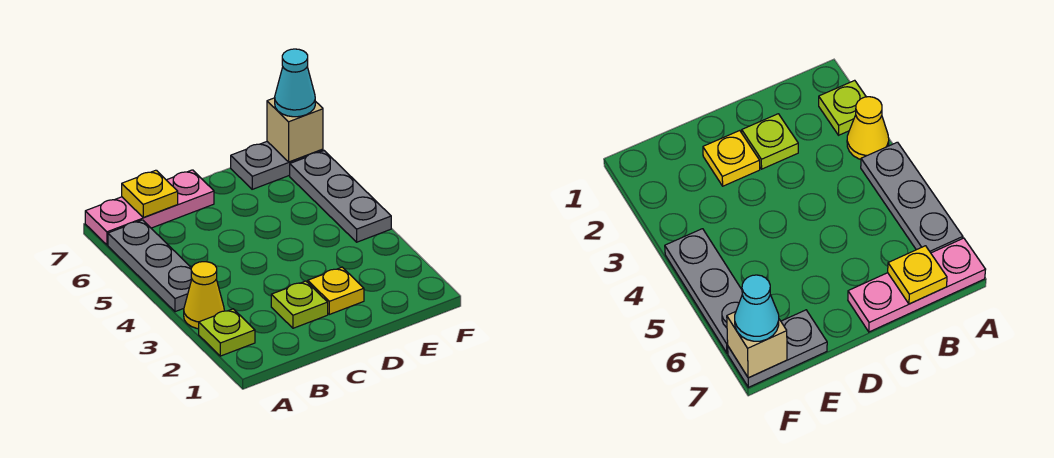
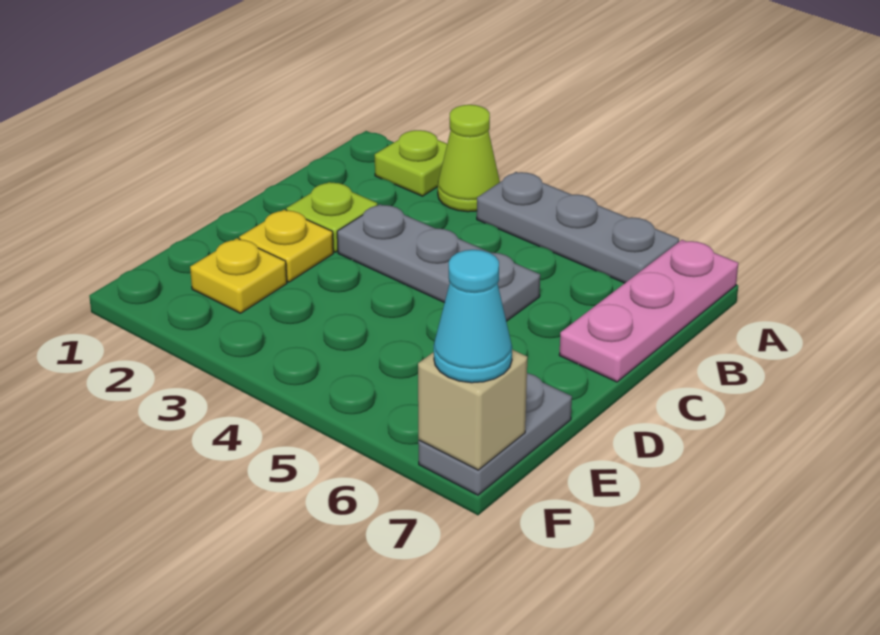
yellow cone A3 level 1 -> lime cone A3 level 1
yellow plate B7 level 2 -> yellow plate E2 level 1
grey plate F4:F6 level 1 -> grey plate C3:C5 level 1

